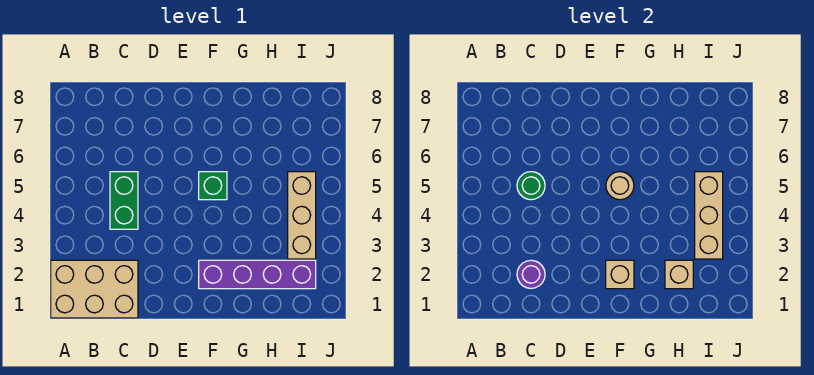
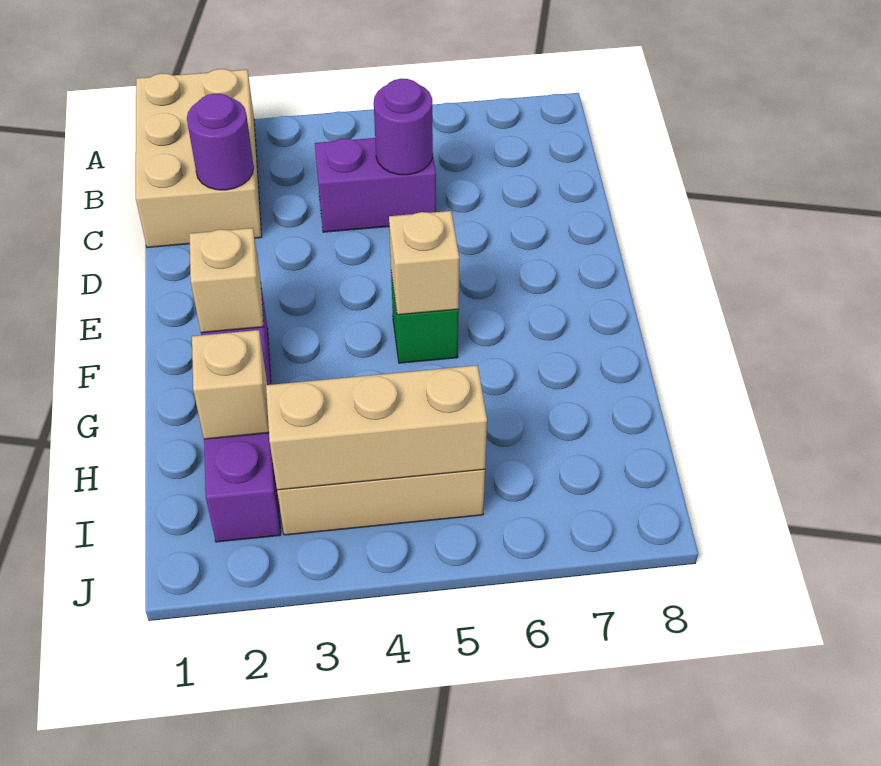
green brick C4:C5 level 1 -> purple brick C4:C5 level 1
green round brick C5 level 2 -> purple round brick C5 level 2
tan round brick F5 level 2 -> tan brick F5 level 2

